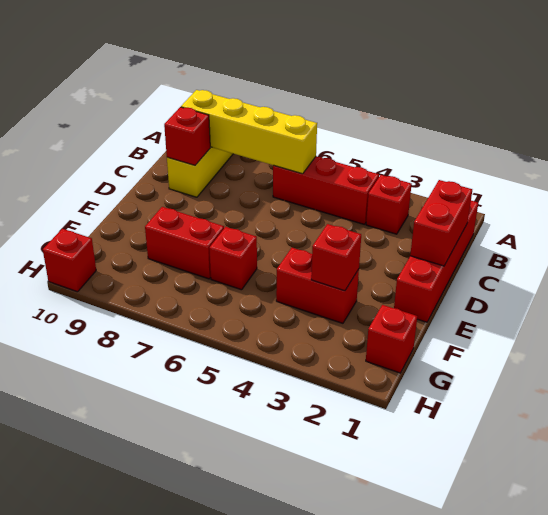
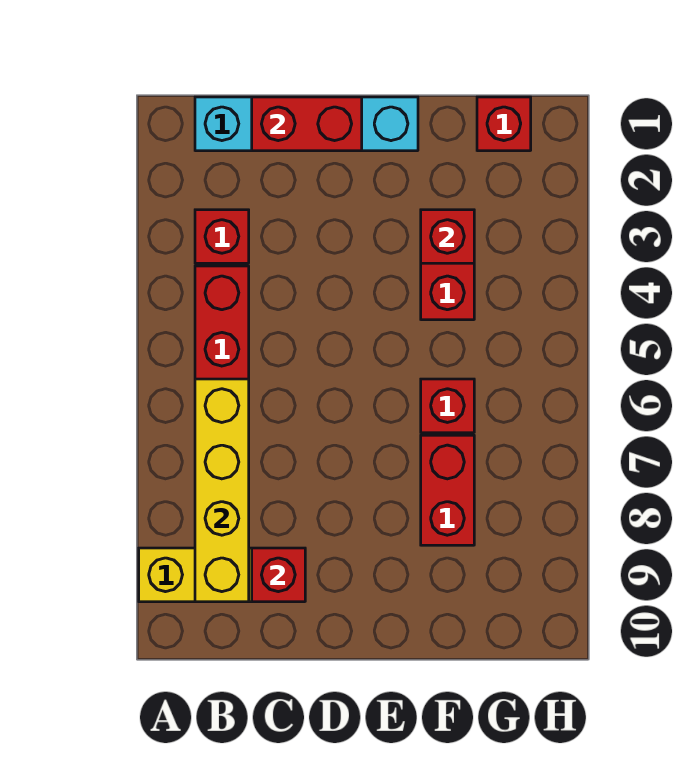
red brick B1:E1 level 1 -> cyan brick B1:E1 level 1
red brick H10 level 1 -> none

